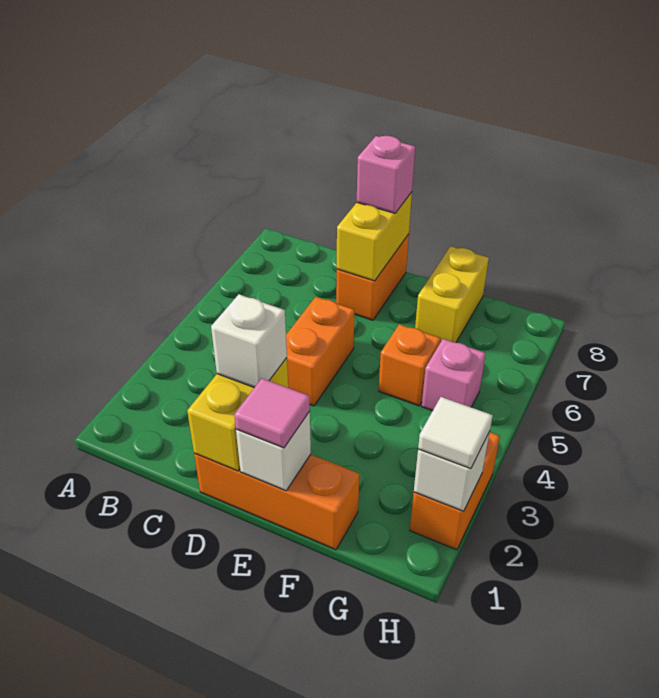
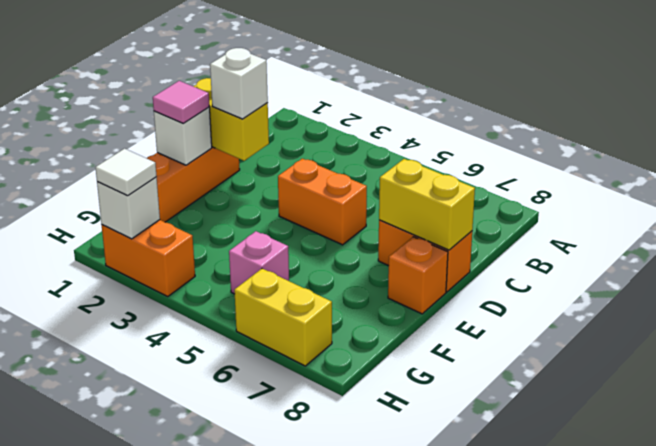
pink brick D8 level 3 -> none
orange brick F5 level 1 -> orange brick E8 level 1
yellow brick F7:F8 level 1 -> yellow brick H6:H7 level 1

